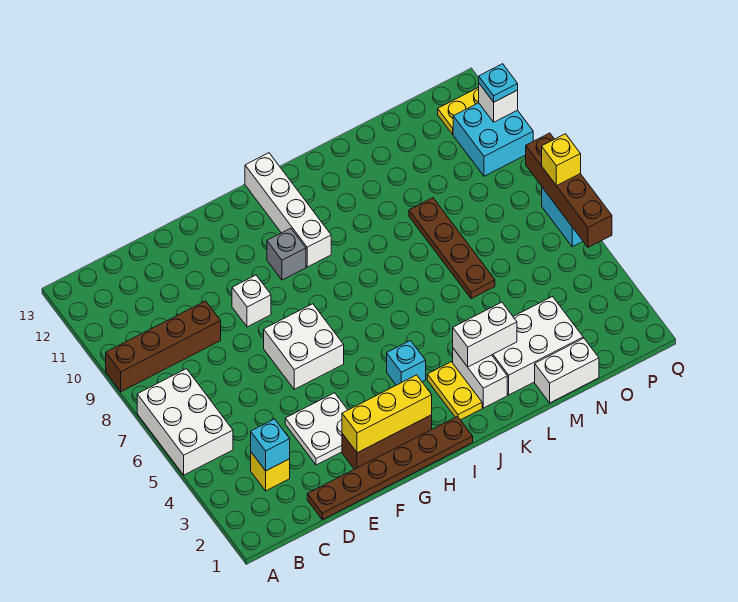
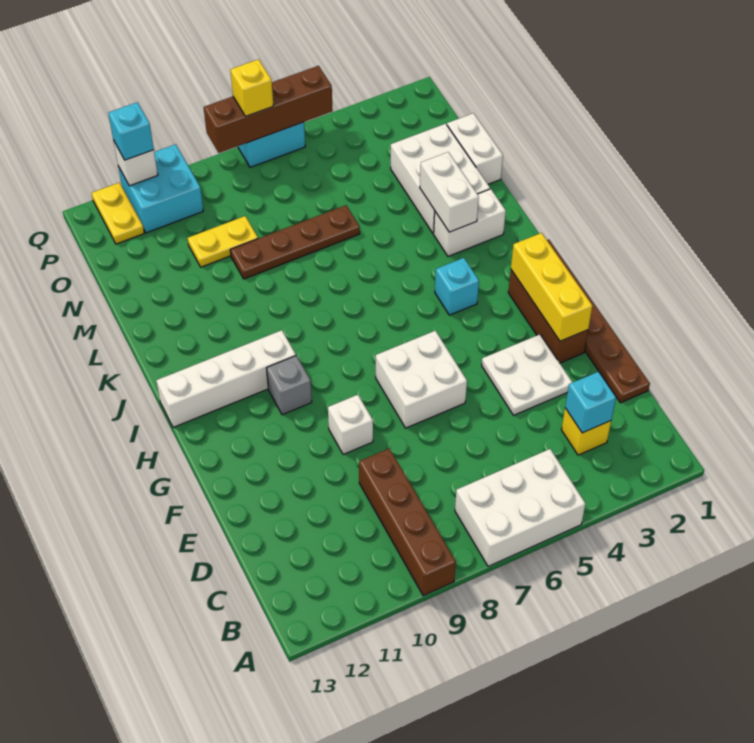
yellow plate J2:J3 level 1 -> yellow plate N9:N10 level 1
cyan plate Q11 level 3 -> cyan brick Q11 level 3

